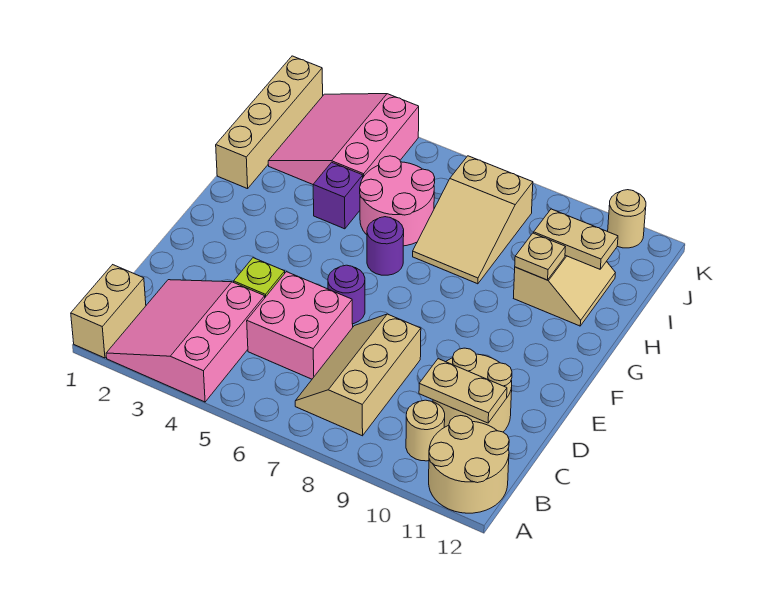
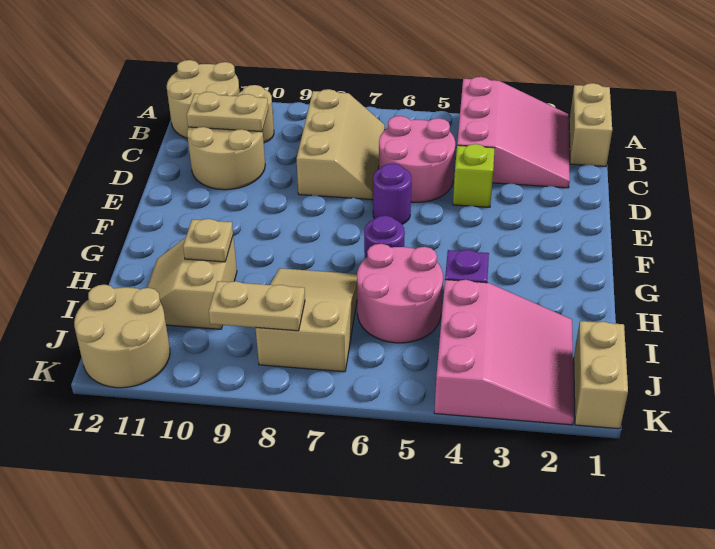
pink brick C5:D6 level 1 -> pink round brick C5:D6 level 1
tan brick H1:K1 level 1 -> tan brick J1:K1 level 1
tan plate I10:I11 level 2 -> tan plate J8:J9 level 2
tan round brick K11 level 1 -> tan round brick J11:K12 level 1

